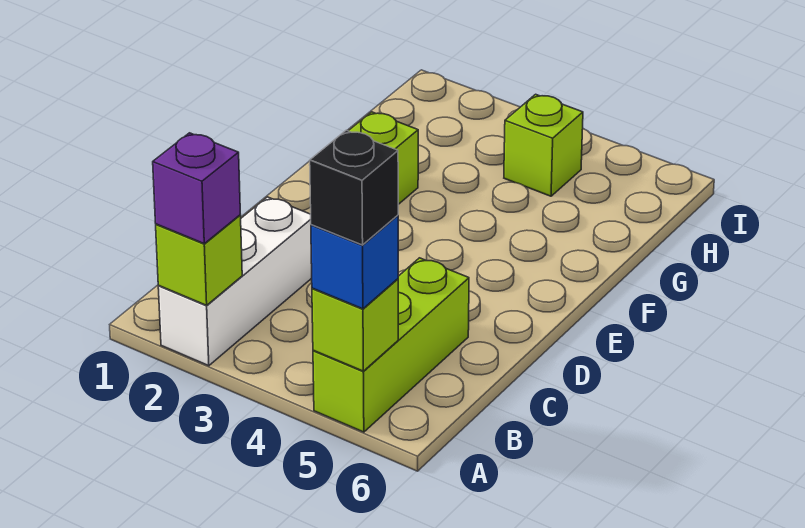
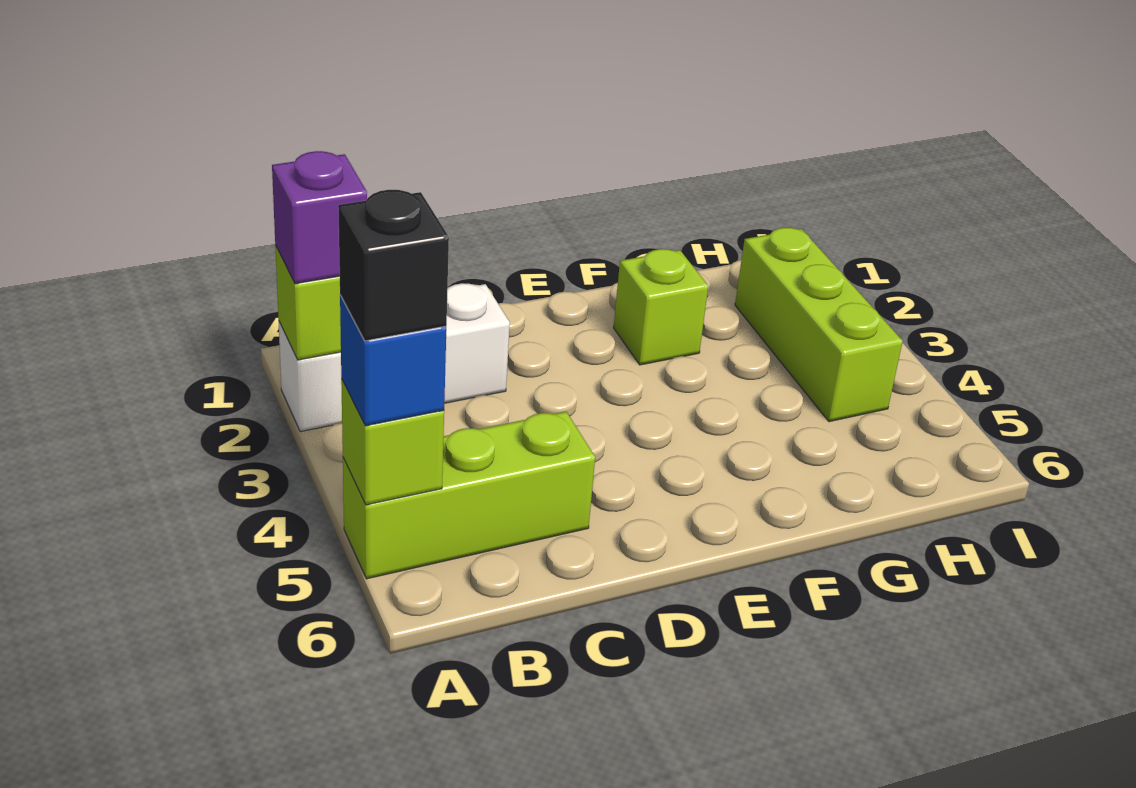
lime brick H4 level 1 -> lime brick H2:H4 level 1

